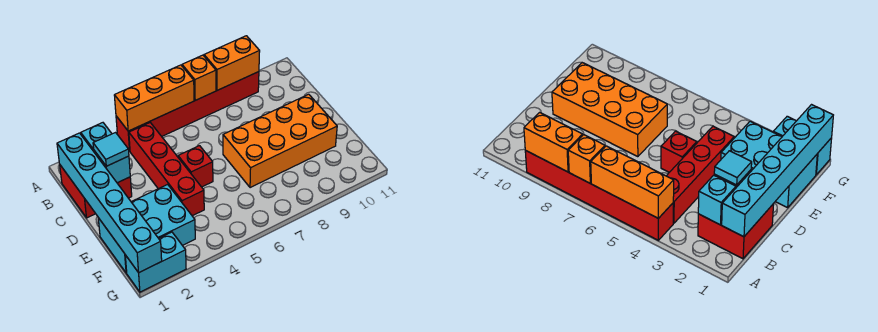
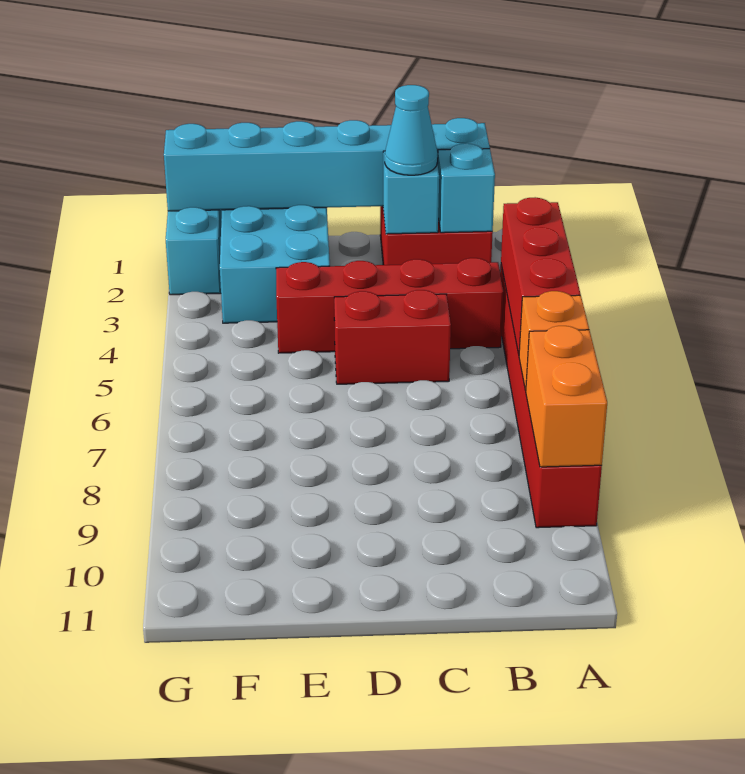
orange brick A4:A6 level 2 -> red brick A4:A6 level 2
cyan tile C2 level 3 -> cyan cone C2 level 3
red brick D5 level 1 -> red brick C5:D5 level 1
orange brick D7:E10 level 1 -> none

